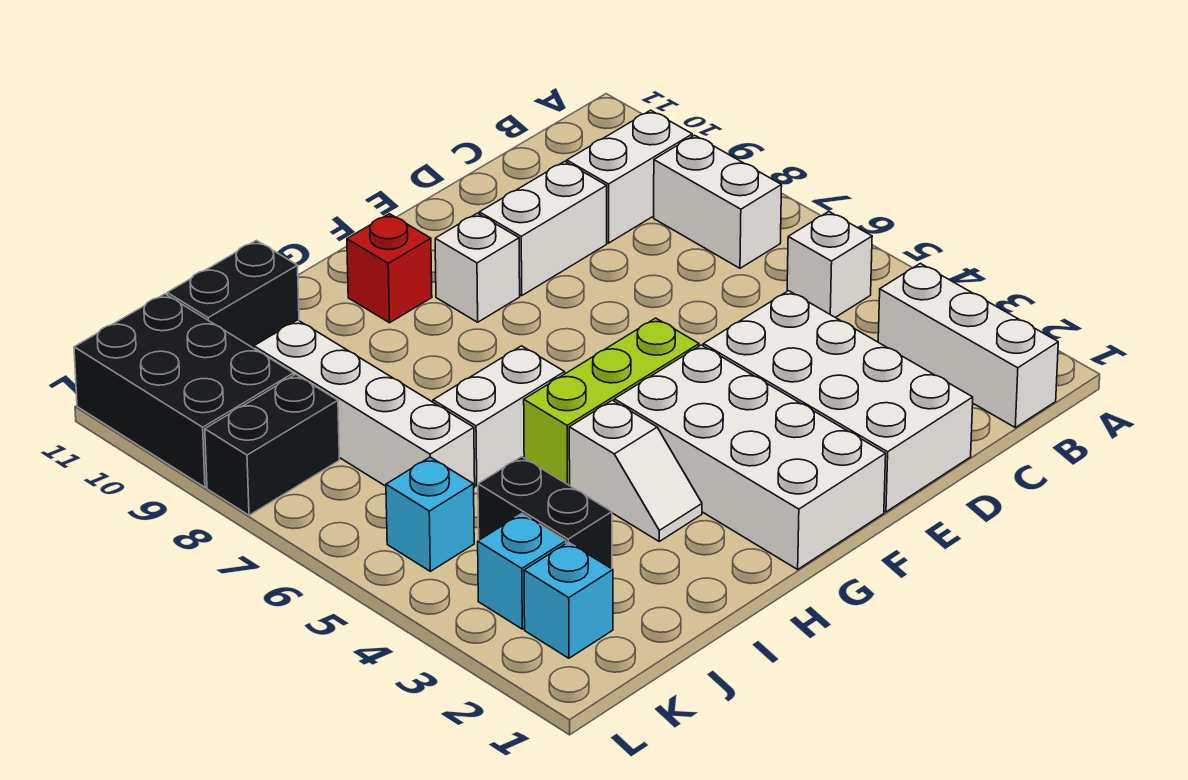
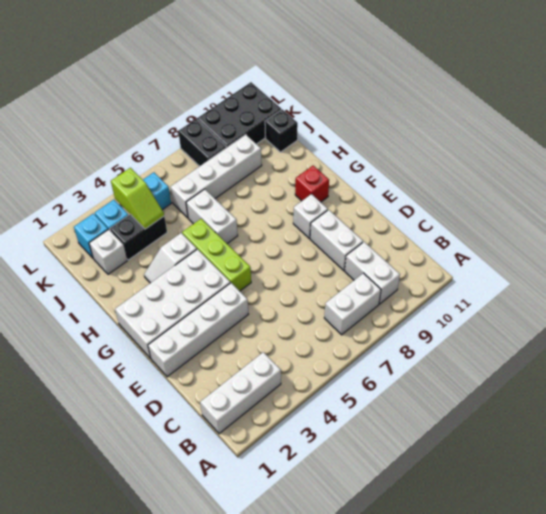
white brick B5 level 1 -> white brick J2 level 1
white brick D1:E4 level 1 -> white brick E1:E4 level 1
black brick I11:J11 level 1 -> black brick J11 level 1
none -> lime slope J4:K4 level 2 top K

